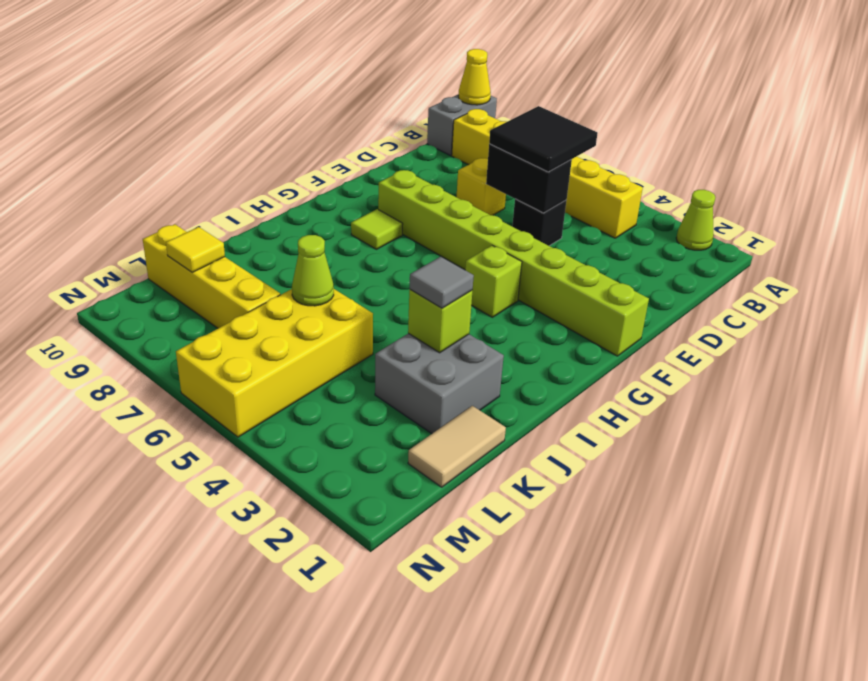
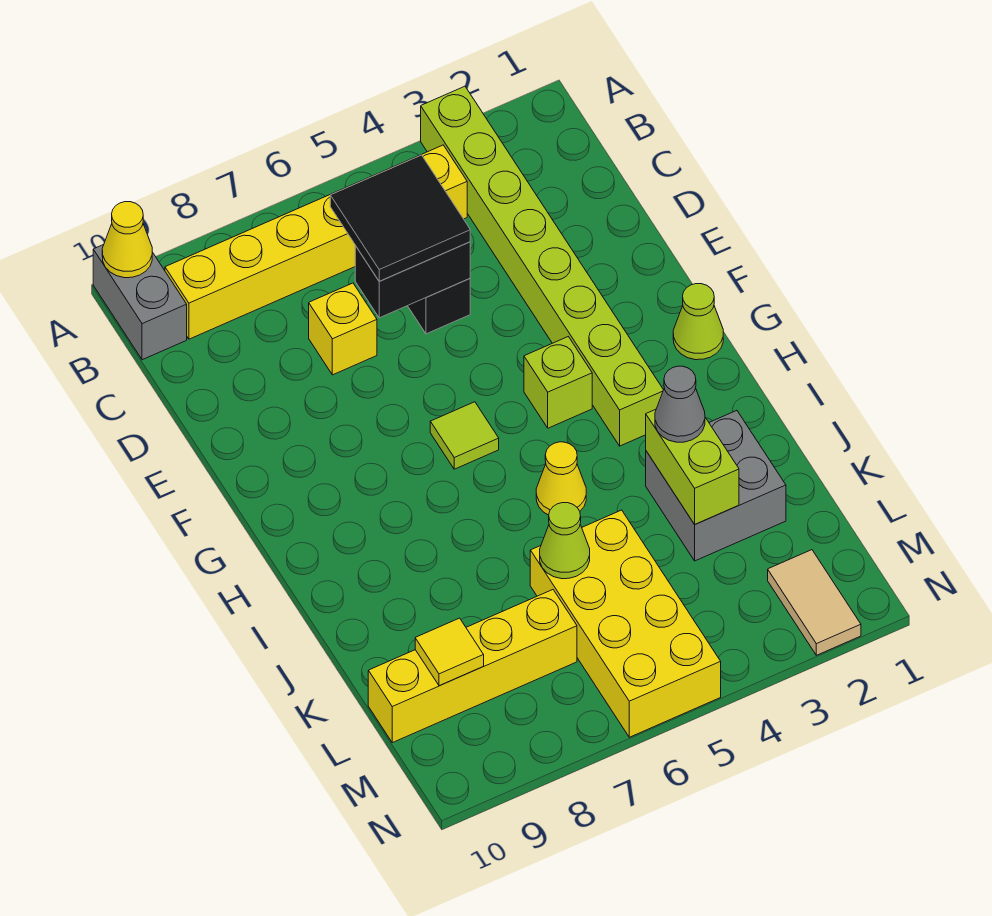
lime cone A2 level 1 -> lime cone G1 level 1
lime brick F1:F8 level 1 -> lime brick A3:H3 level 1
lime tile G8 level 1 -> lime tile G6 level 1
none -> yellow cone I5 level 1
lime brick J3 level 2 -> lime brick J3:K3 level 2
grey tile J3 level 3 -> grey cone J3 level 3
tan tile K1:L1 level 1 -> tan tile M2:N2 level 1

